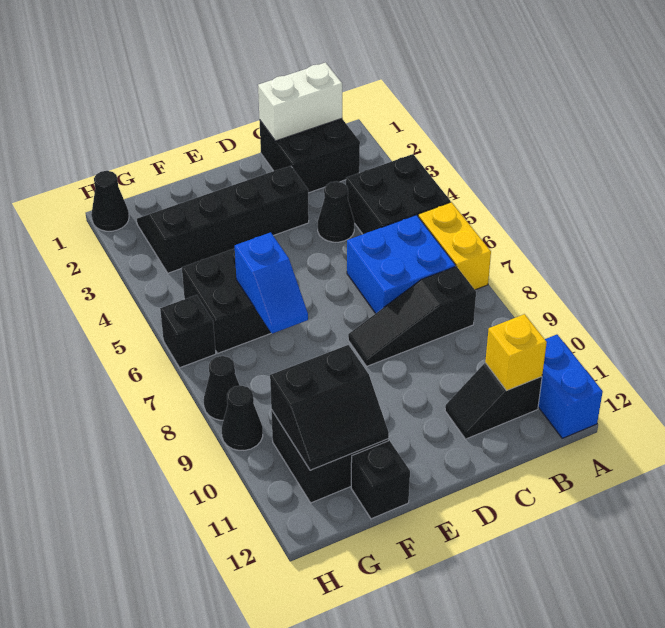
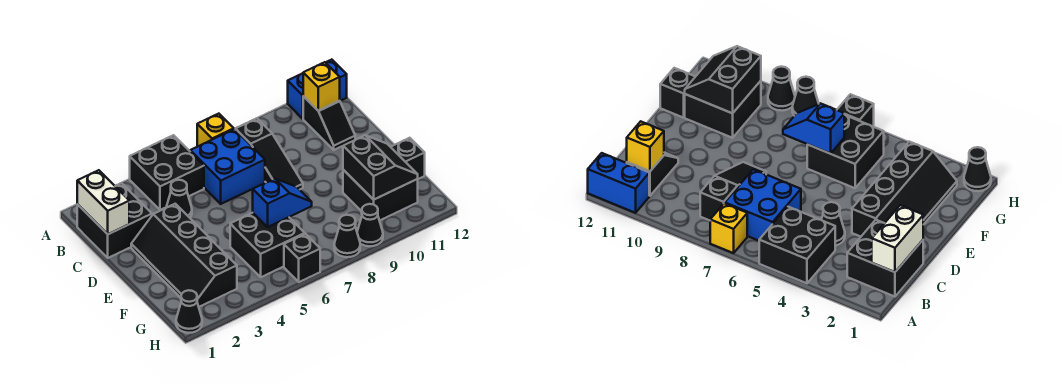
yellow brick A6:A7 level 1 -> yellow brick A7 level 1

